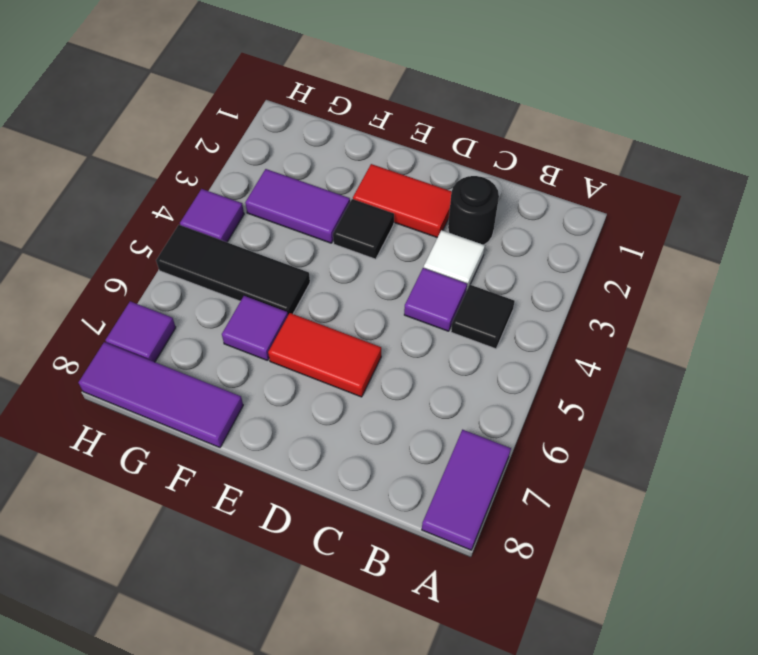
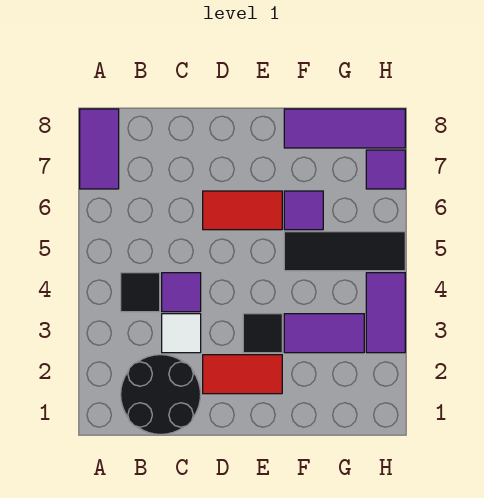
black round brick C2 level 1 -> black round brick B1:C2 level 1
purple tile H4 level 1 -> purple tile H3:H4 level 1

